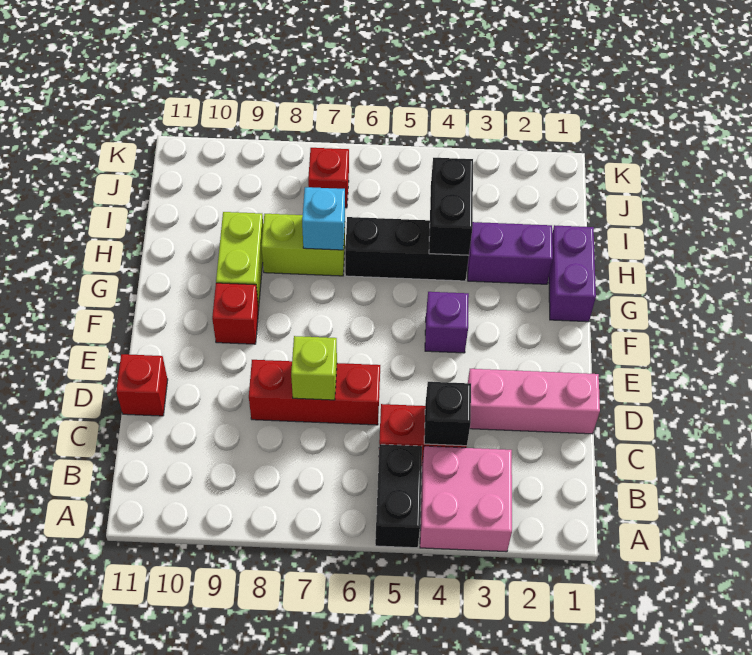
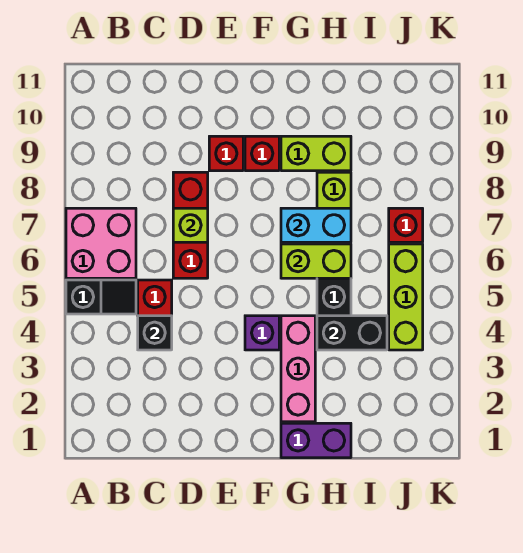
pink brick A3:B4 level 1 -> pink brick A6:B7 level 1
black brick A5:B5 level 1 -> black slope A5:B5 level 1 top A
pink brick D1:D3 level 1 -> pink brick G2:G4 level 1
red brick D11 level 1 -> red brick E9 level 1
none -> lime brick G6:H6 level 2
purple brick H2:H3 level 1 -> none
cyan brick H7 level 2 -> cyan brick G7:H7 level 2
none -> lime brick J4:J6 level 1

